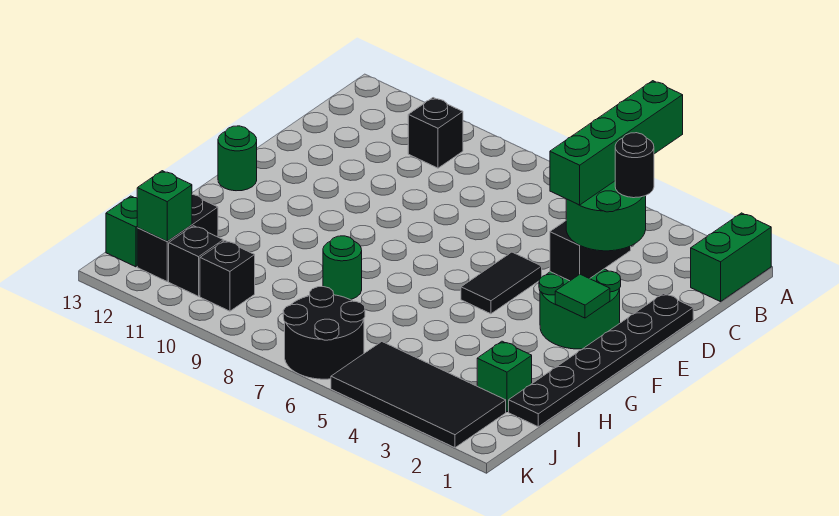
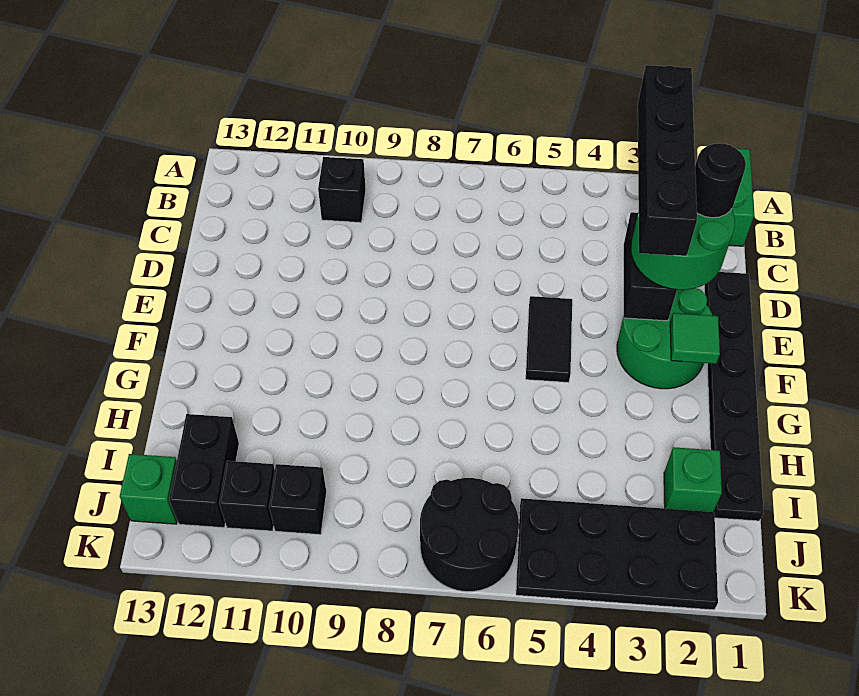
green brick B3:E3 level 4 -> black brick B3:E3 level 4
green round brick F13 level 1 -> none
green round brick H8 level 1 -> none
black tile J2:K5 level 1 -> black plate J2:K5 level 1
green brick J12 level 2 -> none

